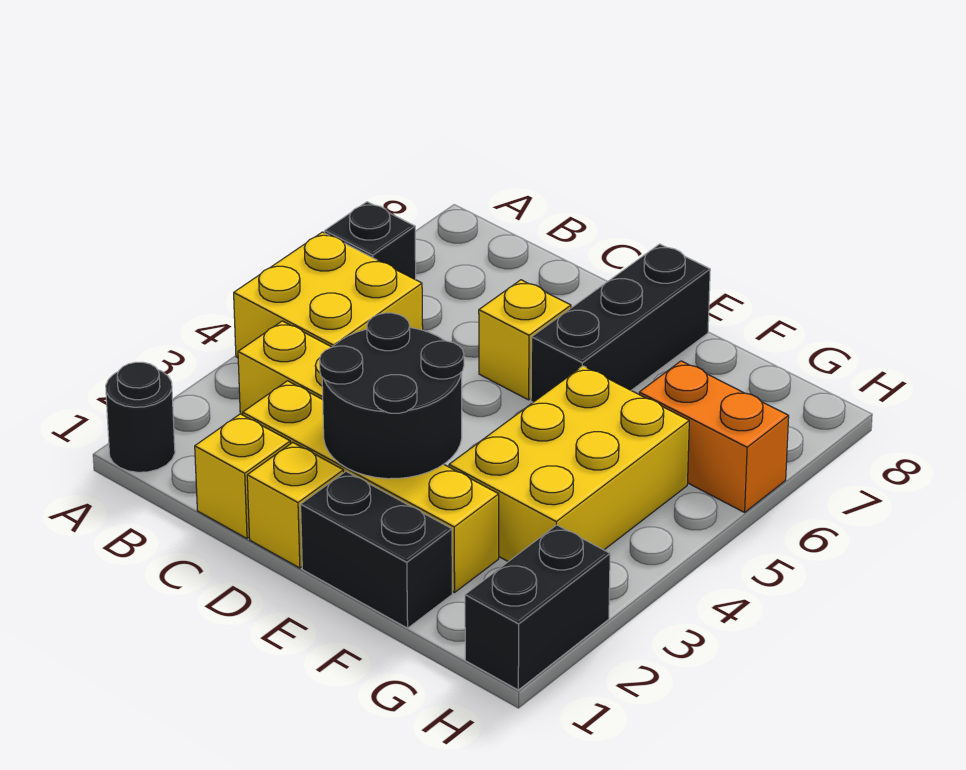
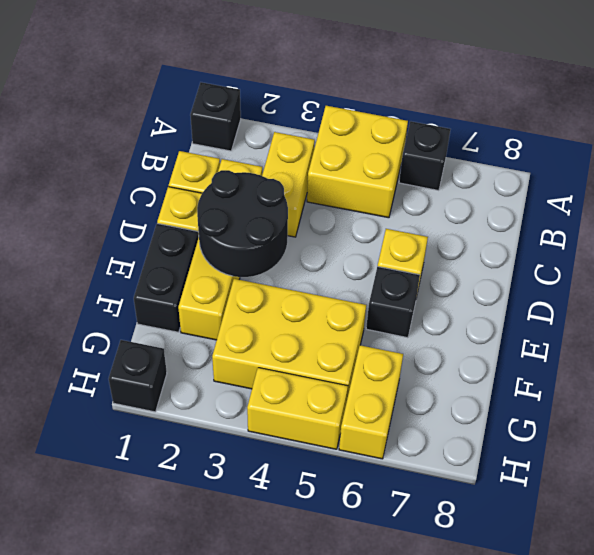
black round brick A1 level 1 -> black brick A1 level 1
black brick E6:E8 level 1 -> black brick E6 level 1
orange brick G6:H6 level 1 -> yellow brick G6:H6 level 1
black brick H1:H2 level 1 -> black brick H1 level 1
none -> yellow brick H4:H5 level 1

